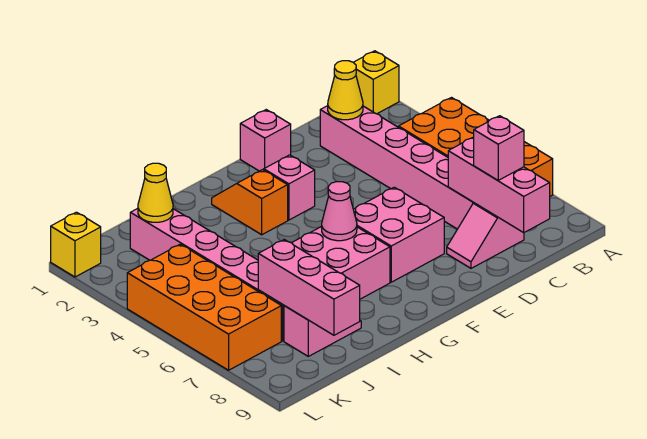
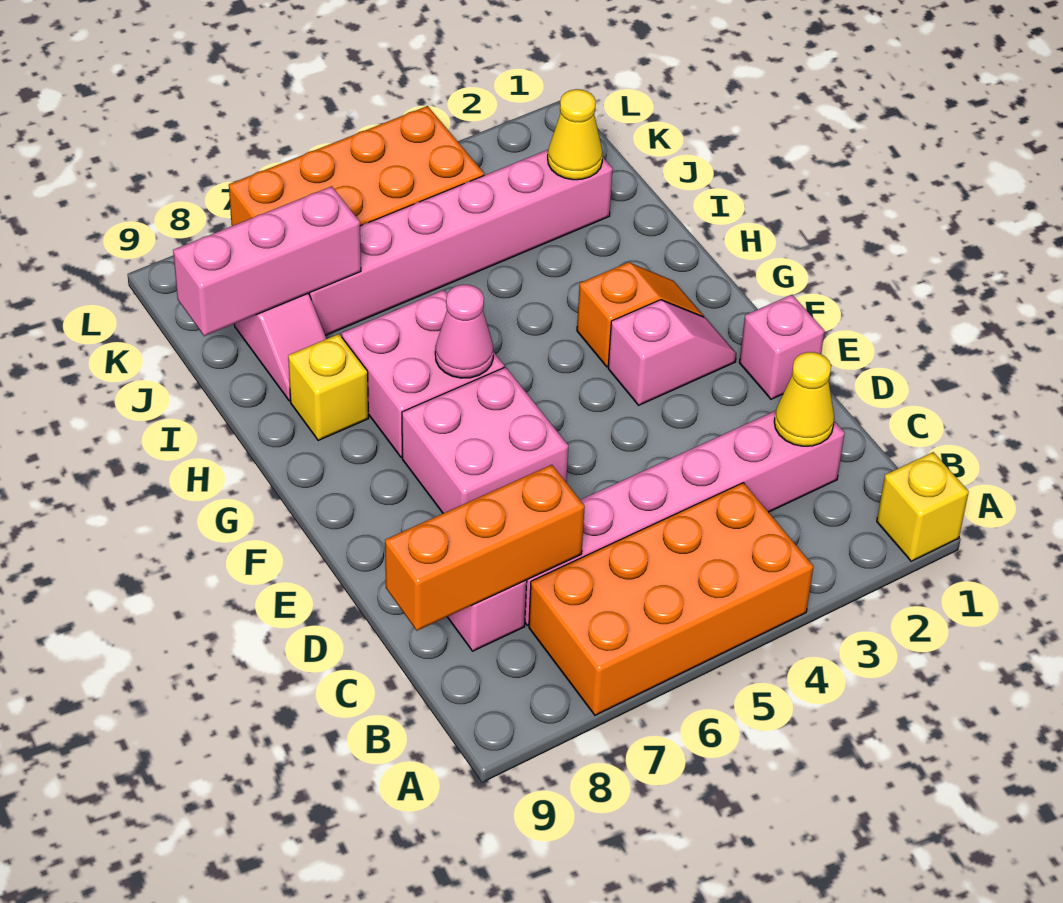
pink brick C7:C9 level 2 -> orange brick C7:C9 level 2
pink brick C8 level 3 -> none
yellow brick L1 level 1 -> yellow brick H8 level 1

